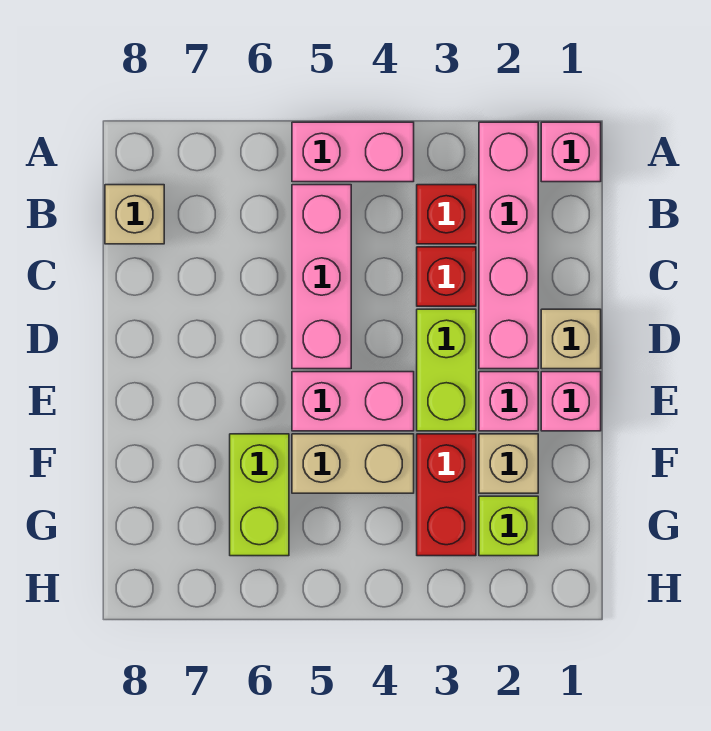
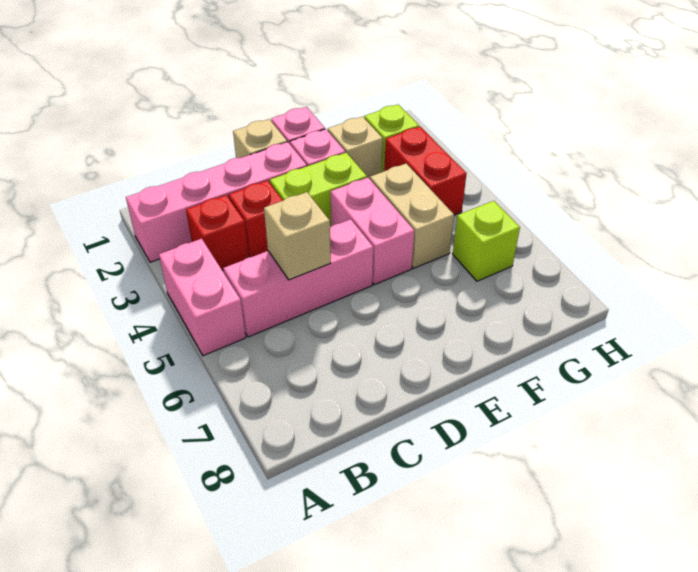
pink brick A1 level 1 -> none
tan brick B8 level 1 -> tan brick C5 level 2
red brick F3:G3 level 1 -> red brick G3:G4 level 1
lime brick F6:G6 level 1 -> lime brick G6 level 1

